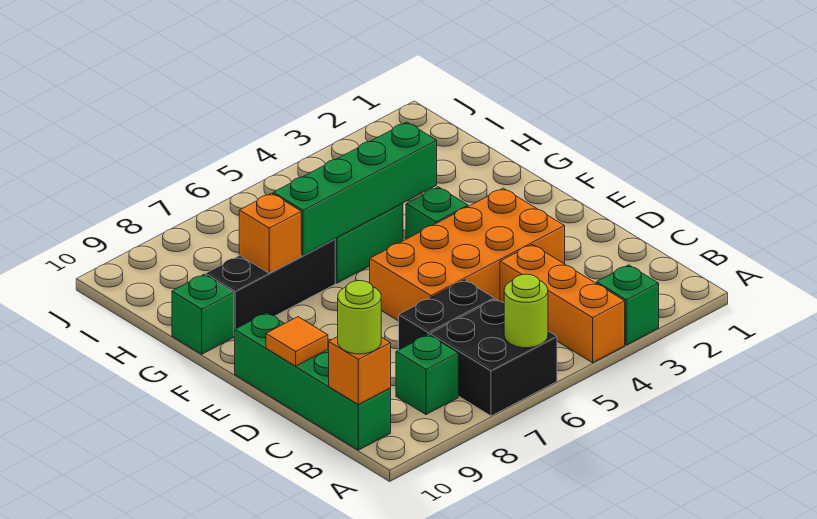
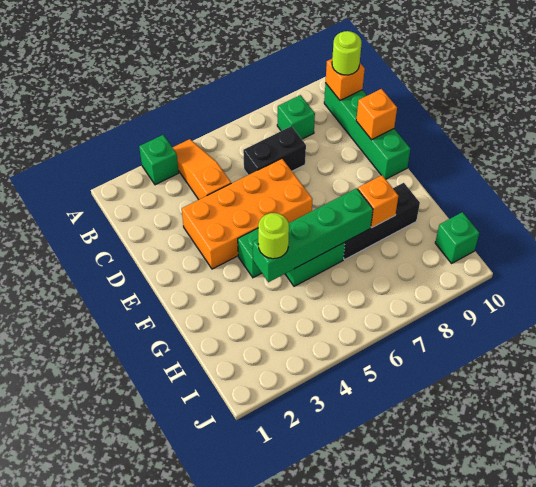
orange brick A4:C4 level 1 -> orange slope A4:C4 level 1 top C
black brick A6:B7 level 1 -> none
lime round brick A6 level 2 -> lime round brick G4 level 3
orange tile D10 level 2 -> orange brick D10 level 2
green brick G10 level 1 -> green brick I10 level 1

